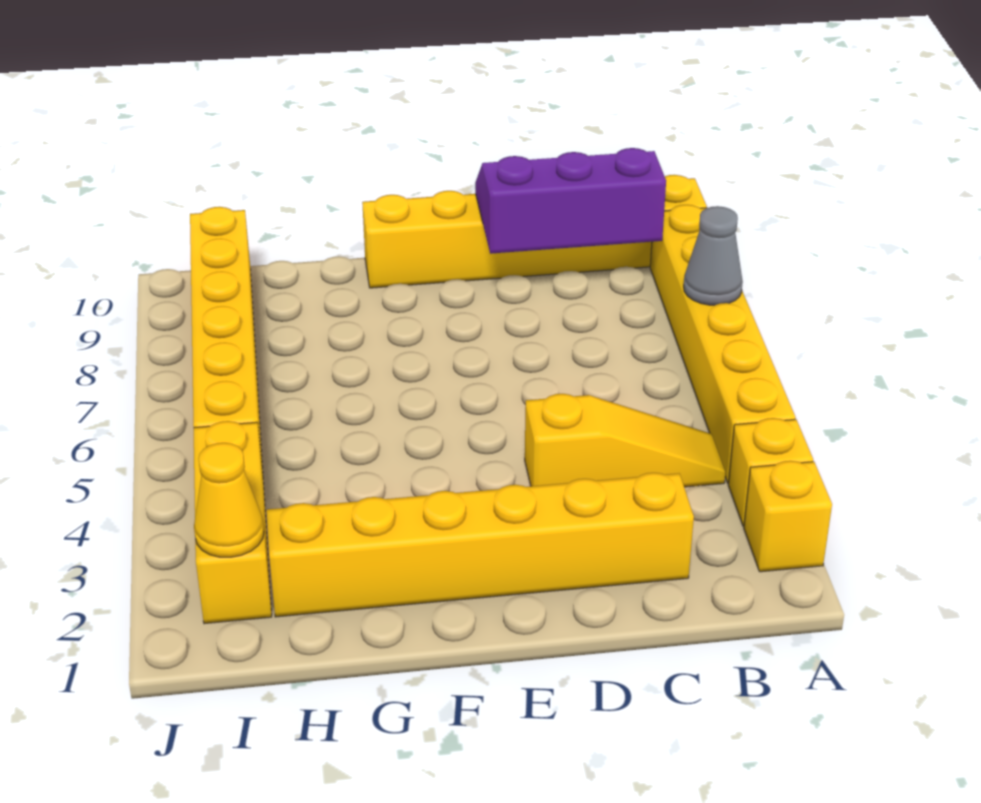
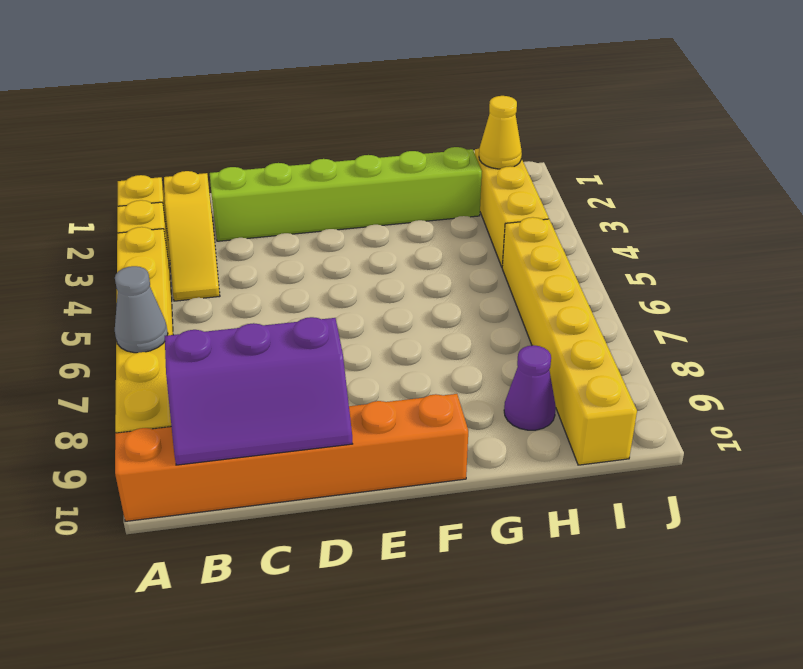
yellow brick A10:F10 level 1 -> orange brick A10:F10 level 1
yellow slope B4:D4 level 1 top D -> yellow slope B2:B4 level 1 top 2
yellow brick C2:H2 level 1 -> lime brick C2:H2 level 1
none -> purple cone H9 level 1

